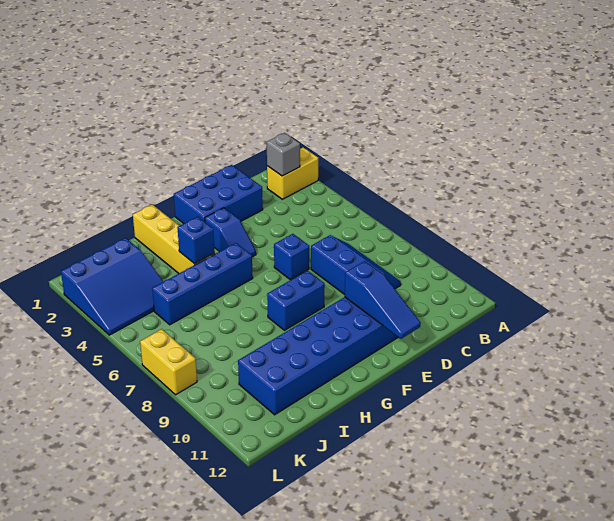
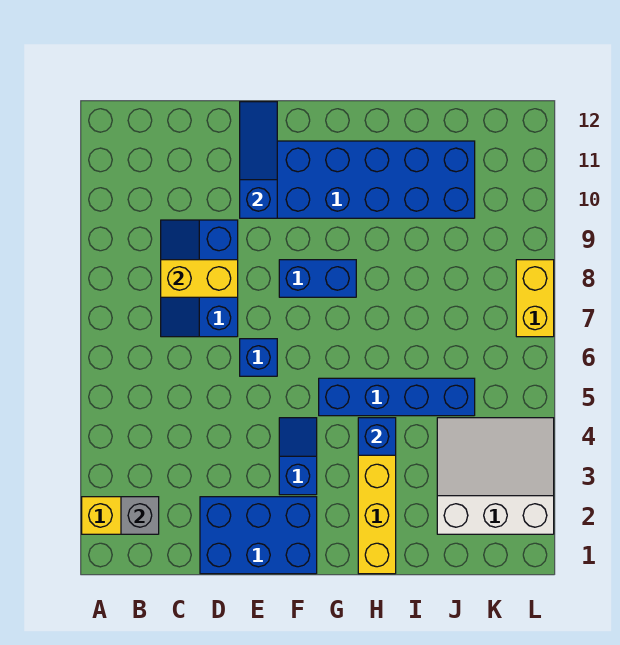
none -> yellow brick C8:D8 level 2
blue slope J2:L4 level 1 top 2 -> white slope J2:L4 level 1 top 2

